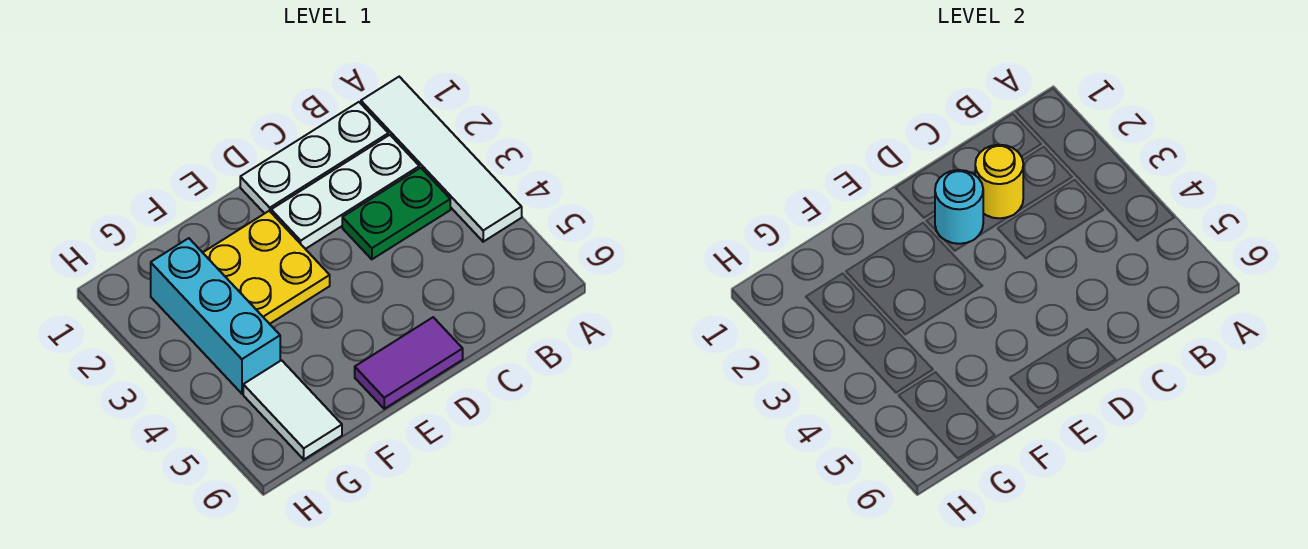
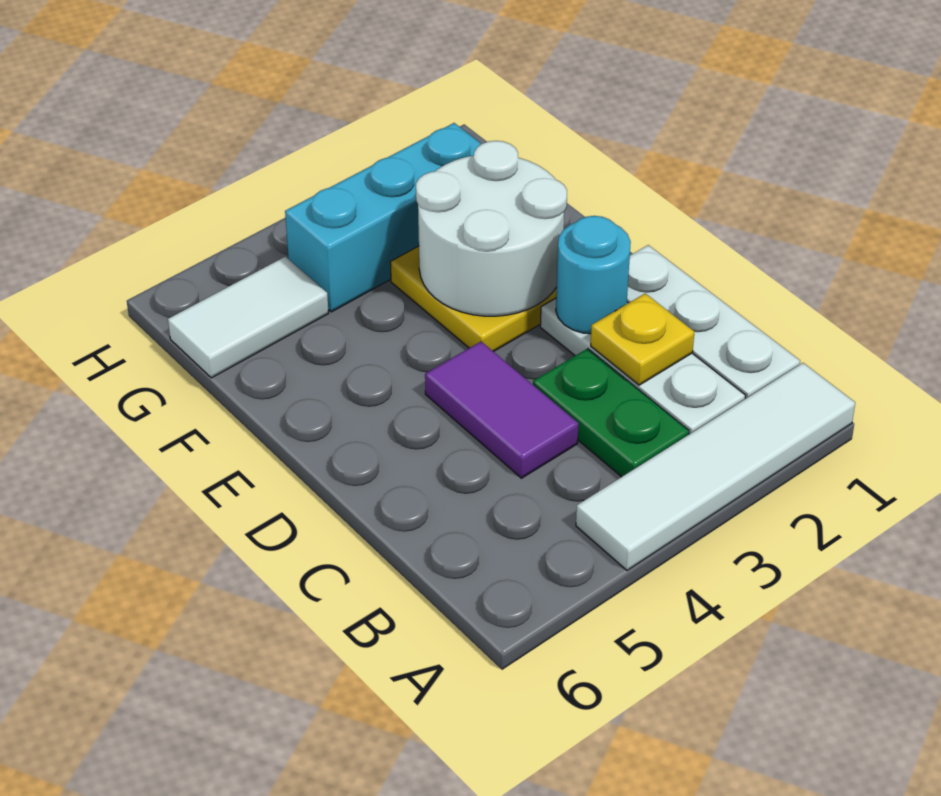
yellow round brick C2 level 2 -> yellow plate C2 level 2
purple tile D6:E6 level 1 -> purple tile C4:D4 level 1
none -> white round brick E2:F3 level 2

